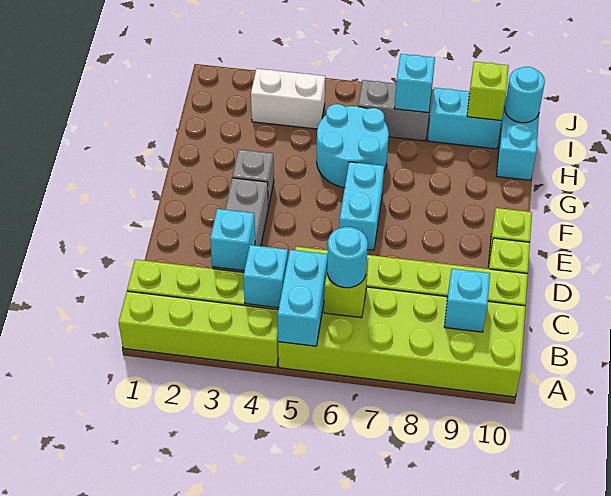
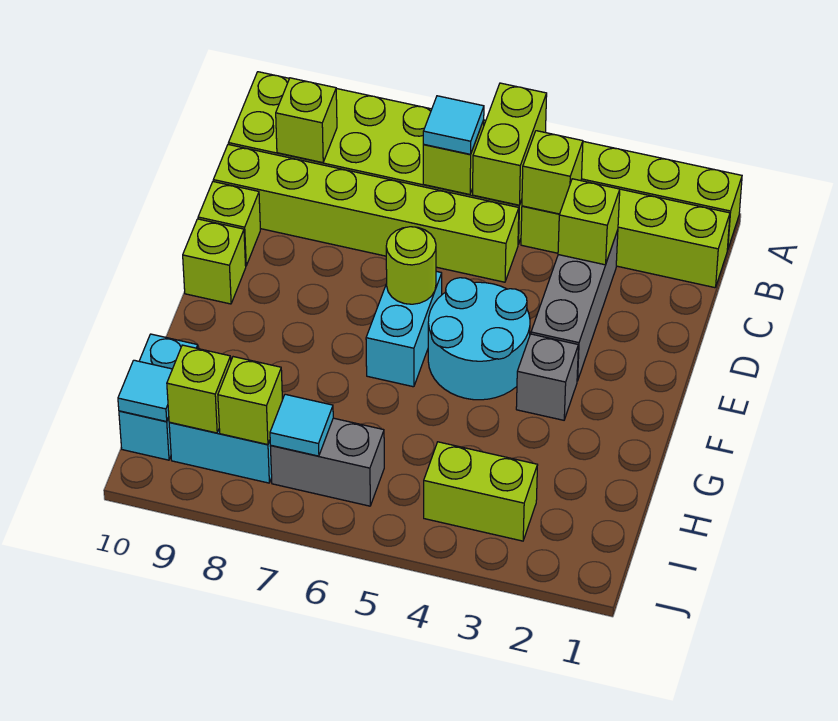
cyan brick A5:B5 level 2 -> lime brick A5:B5 level 2
cyan brick B4 level 2 -> lime brick B4 level 2
cyan round brick B6 level 3 -> cyan tile B6 level 3
cyan brick B9 level 2 -> lime brick B9 level 2
cyan brick C3 level 2 -> lime brick C3 level 2
none -> lime round brick E6 level 2
cyan round brick G5:H6 level 1 -> cyan round brick E4:F5 level 1
white brick I3:I4 level 1 -> lime brick I3:I4 level 1
cyan brick I7 level 2 -> cyan tile I7 level 2
none -> lime brick I8 level 2
cyan round brick I10 level 2 -> cyan tile I10 level 2

